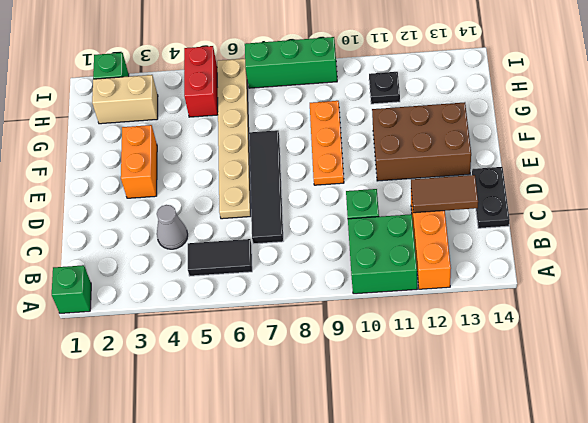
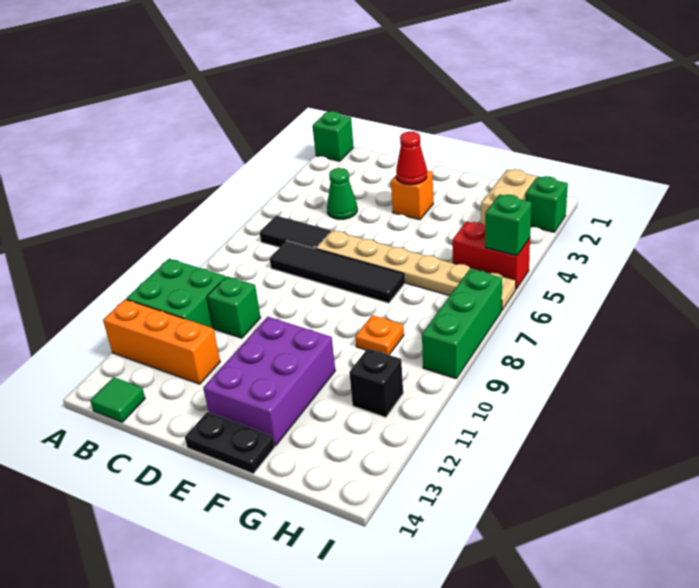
black tile B5:B6 level 1 -> black tile B6:C6 level 1
none -> green tile B14 level 1
grey cone C4 level 1 -> green cone C4 level 1
brown tile C12:C13 level 2 -> none
black plate C14:D14 level 1 -> black plate E14:F14 level 1
orange brick E3:F3 level 1 -> orange brick E3 level 1
none -> red cone E3 level 2
orange plate E9:G9 level 1 -> orange plate G9 level 1
brown brick E11:F13 level 1 -> purple brick E11:F13 level 1
black plate H11 level 1 -> black brick H11 level 1
none -> green brick I5 level 2

